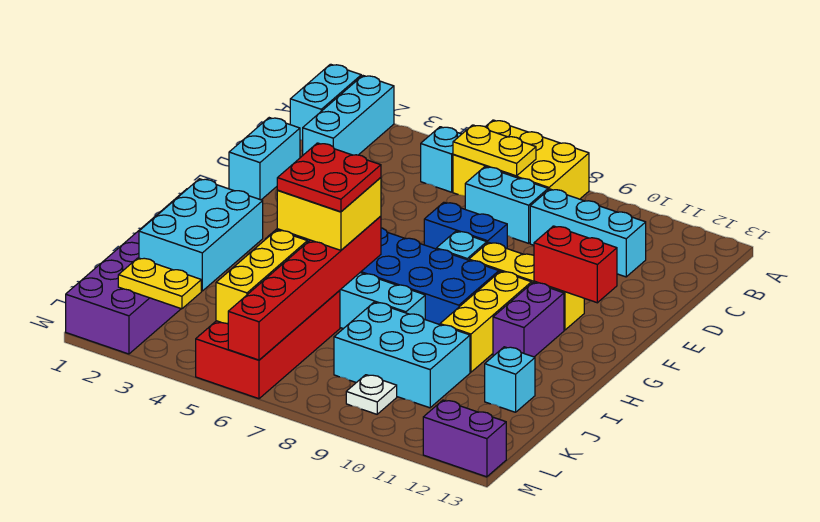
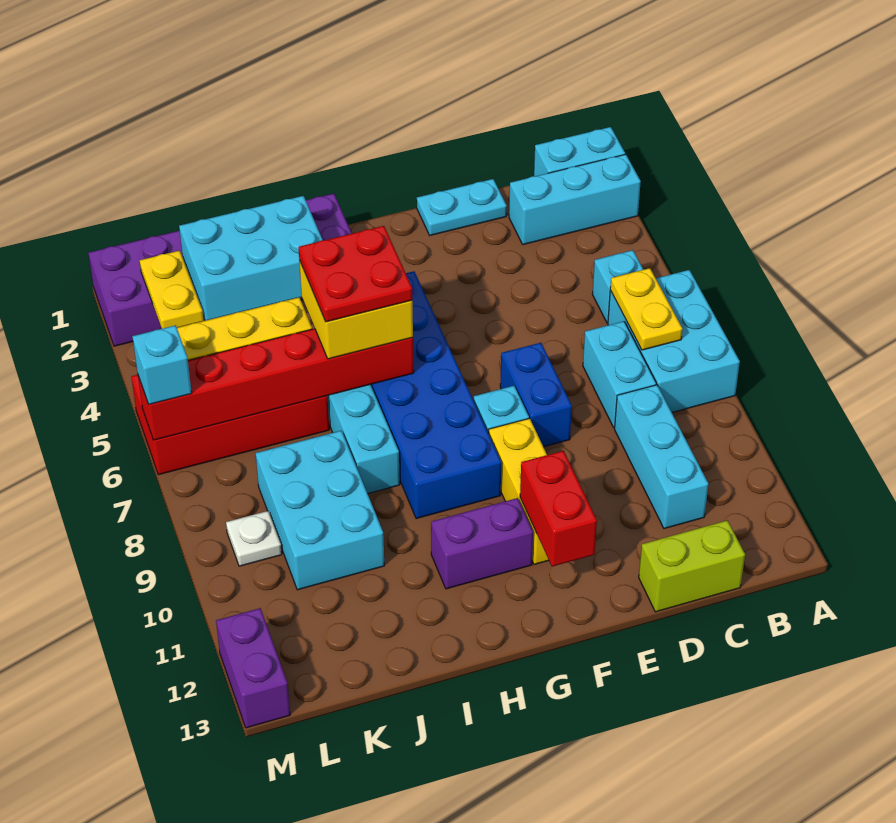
yellow brick A6:B8 level 1 -> cyan brick A6:B8 level 1
none -> lime brick C13:D13 level 1
cyan brick D1:E1 level 1 -> cyan plate D1:E1 level 1
yellow brick G10:I10 level 1 -> none
cyan brick J12 level 1 -> cyan brick M6 level 3

